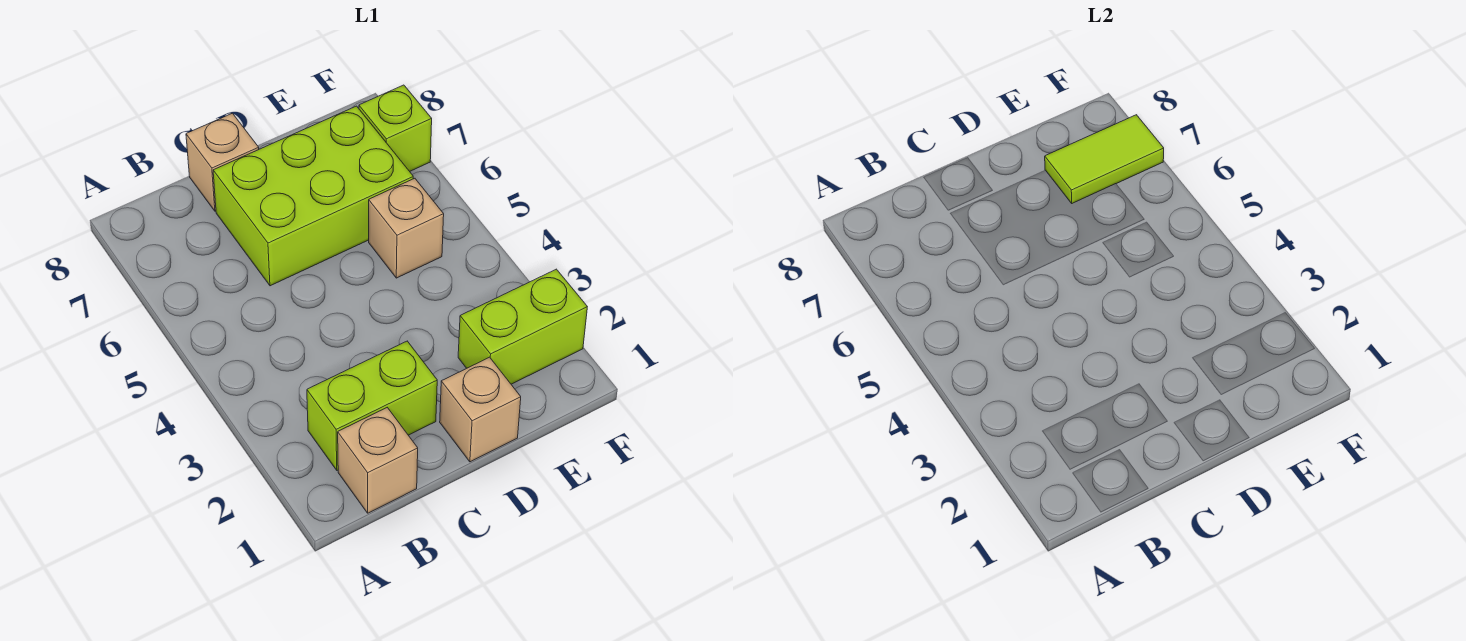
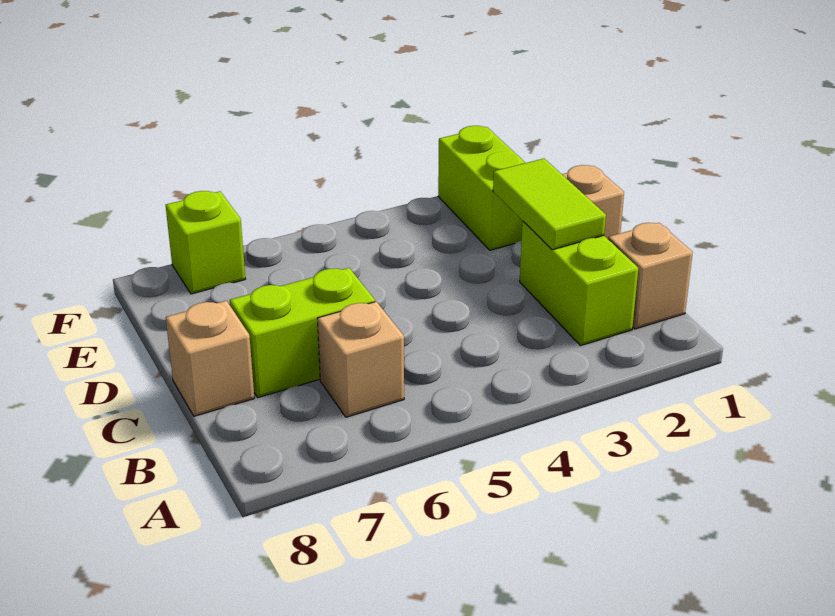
lime brick C6:E7 level 1 -> lime brick C6:C7 level 1
tan brick E5 level 1 -> tan brick B6 level 1
lime tile E7:F7 level 2 -> lime tile C2:D2 level 2

